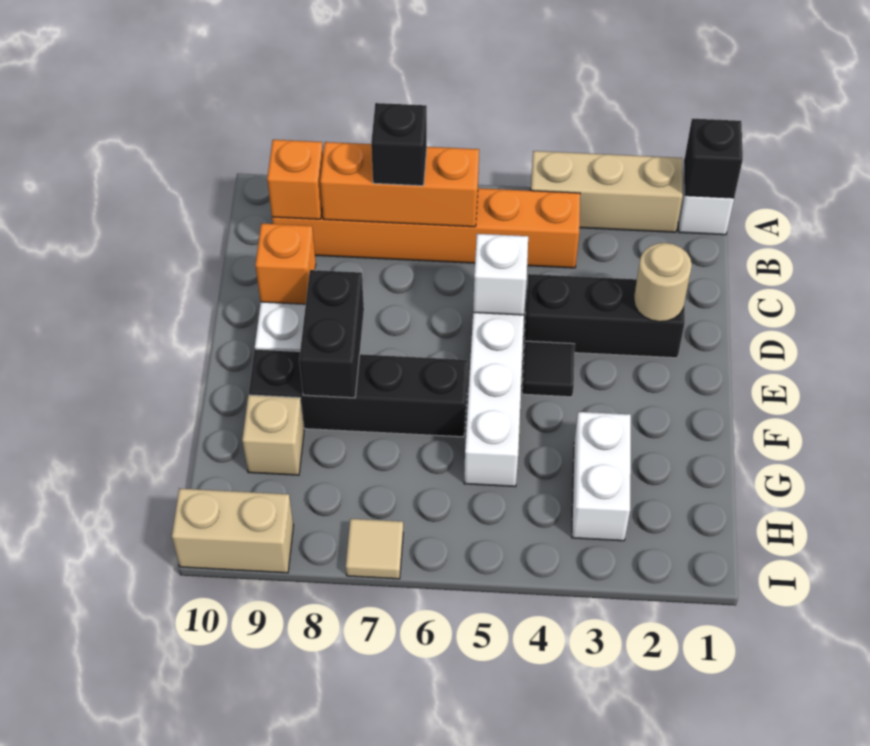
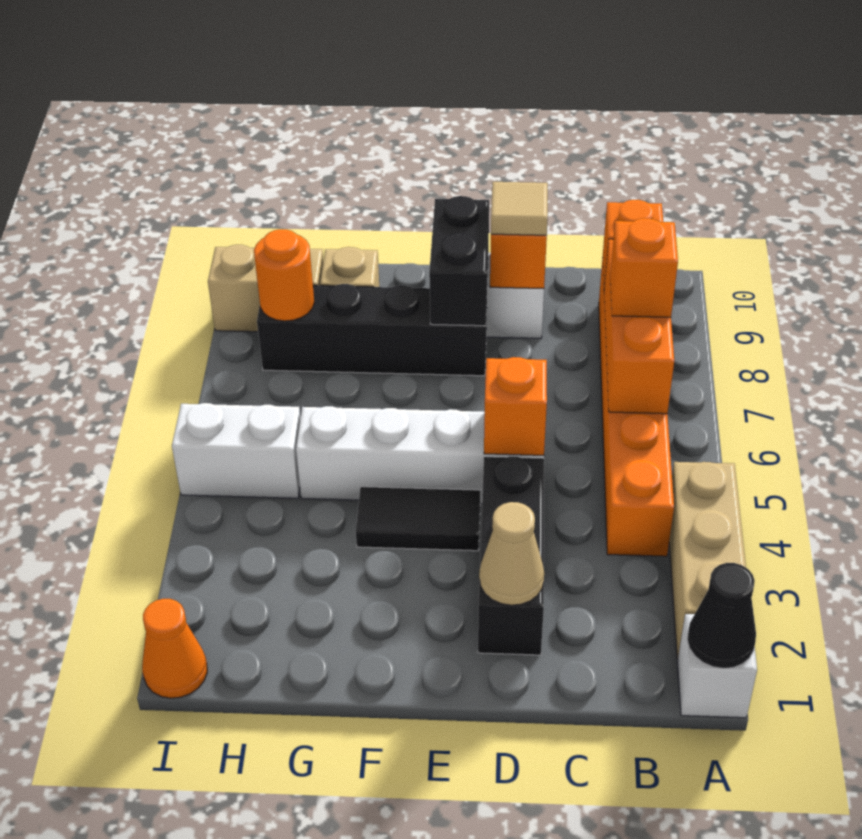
black brick A1 level 2 -> black cone A1 level 2
black brick B7 level 3 -> orange brick B7 level 3
tan round brick D2 level 2 -> tan cone D2 level 2
white brick D5 level 2 -> orange brick D5 level 2
black tile E4 level 1 -> black tile E4:F4 level 1
black brick E8:F8 level 2 -> black brick E8:E9 level 2
black brick F6:F9 level 1 -> black brick E8:H8 level 1
white brick G3:H3 level 1 -> white brick H5:I5 level 1
none -> orange round brick H8 level 2
none -> orange cone I1 level 1
tan tile I7 level 1 -> tan tile D9 level 3
tan brick I9:I10 level 1 -> tan brick H9:I9 level 1

